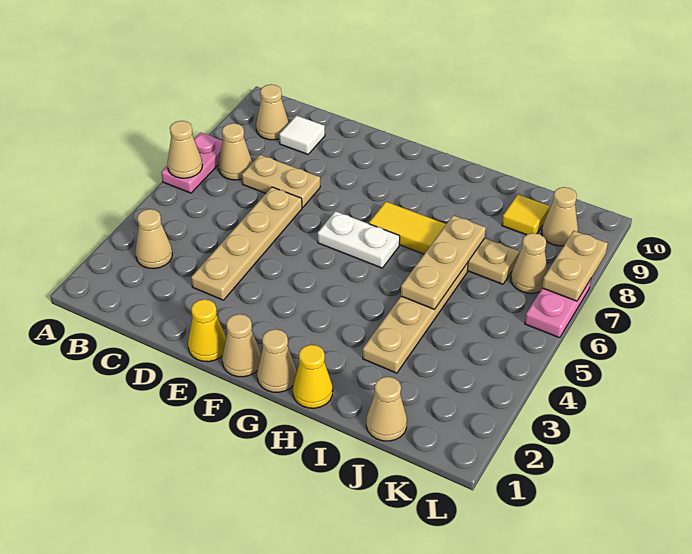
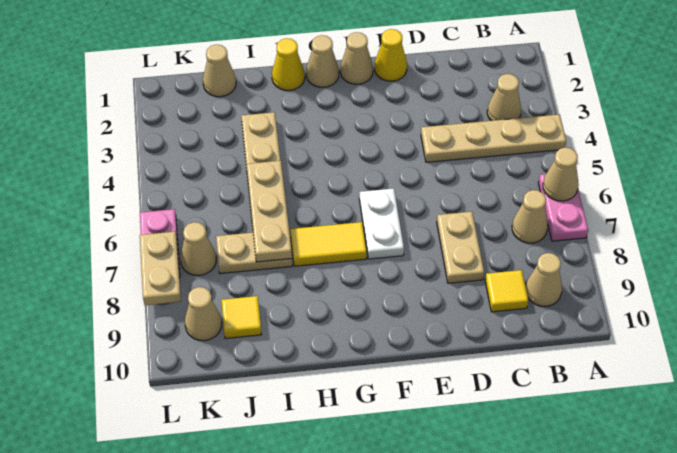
tan plate C7:D7 level 1 -> tan plate D7:D8 level 1
white tile C9 level 1 -> yellow tile C9 level 1
tan plate D3:D6 level 1 -> tan plate A4:D4 level 1
white plate F6:G6 level 1 -> white plate F6:F7 level 1

